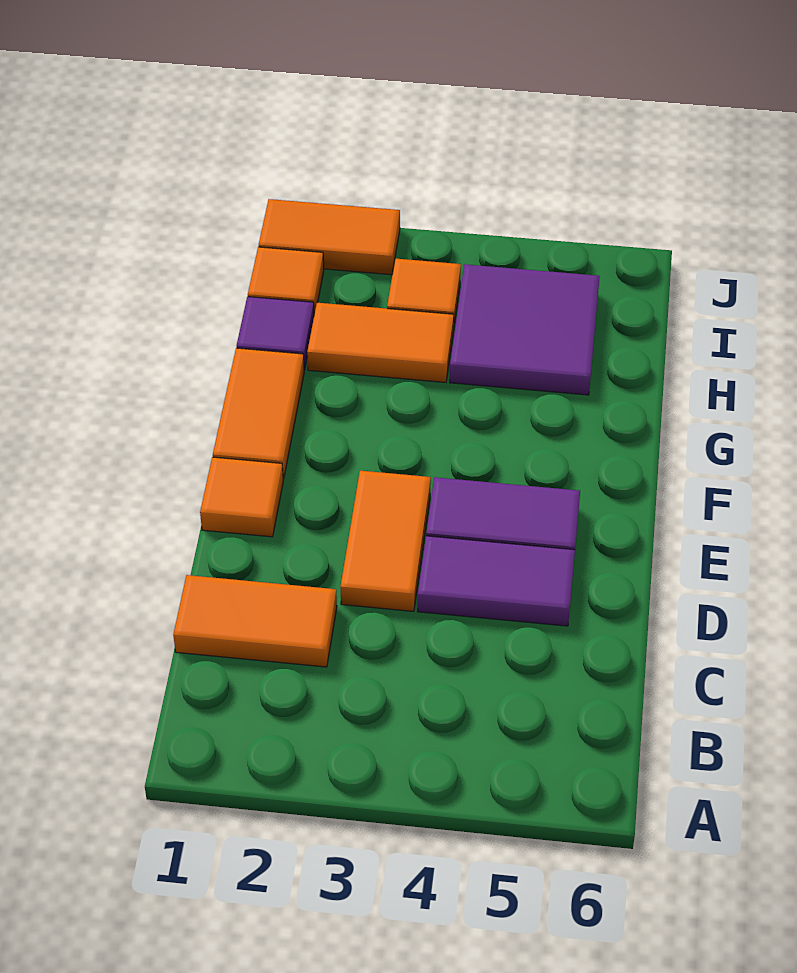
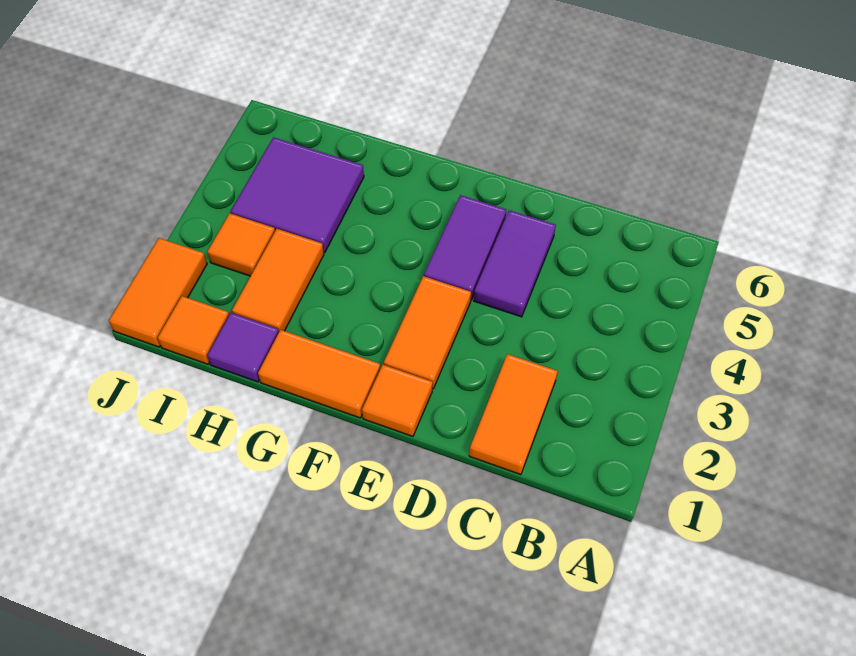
orange tile D3:E3 level 1 -> orange tile E2:E3 level 1

